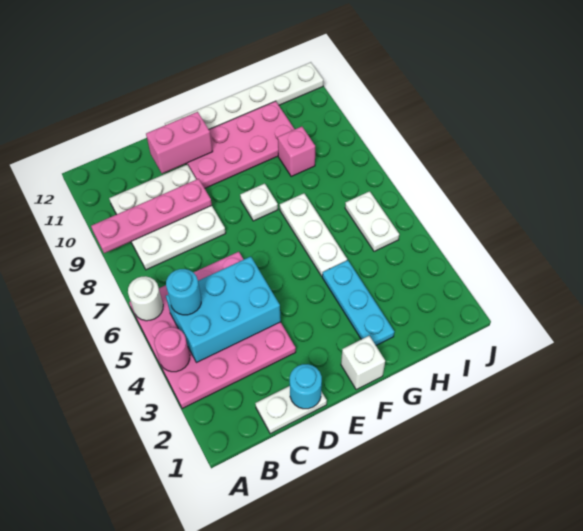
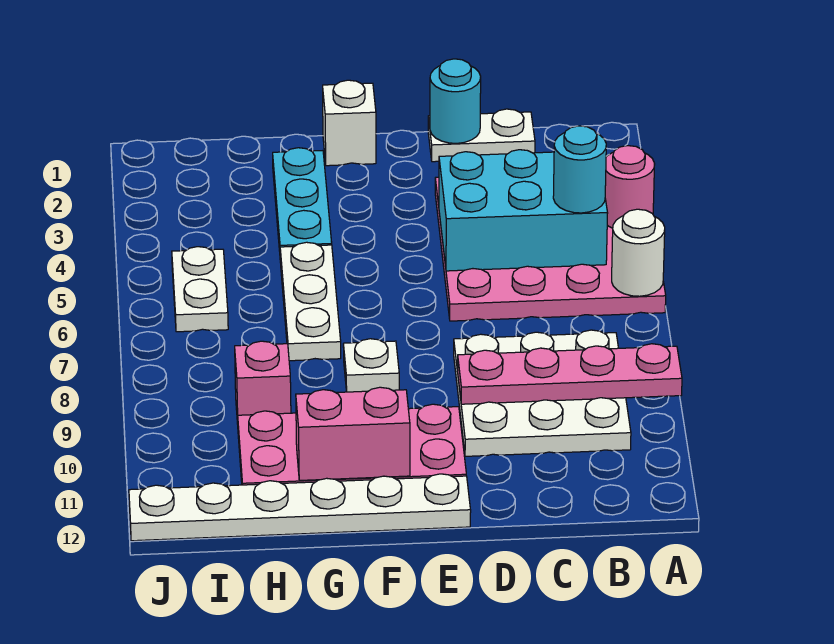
pink brick D11:E11 level 2 -> pink brick F11:G11 level 2

